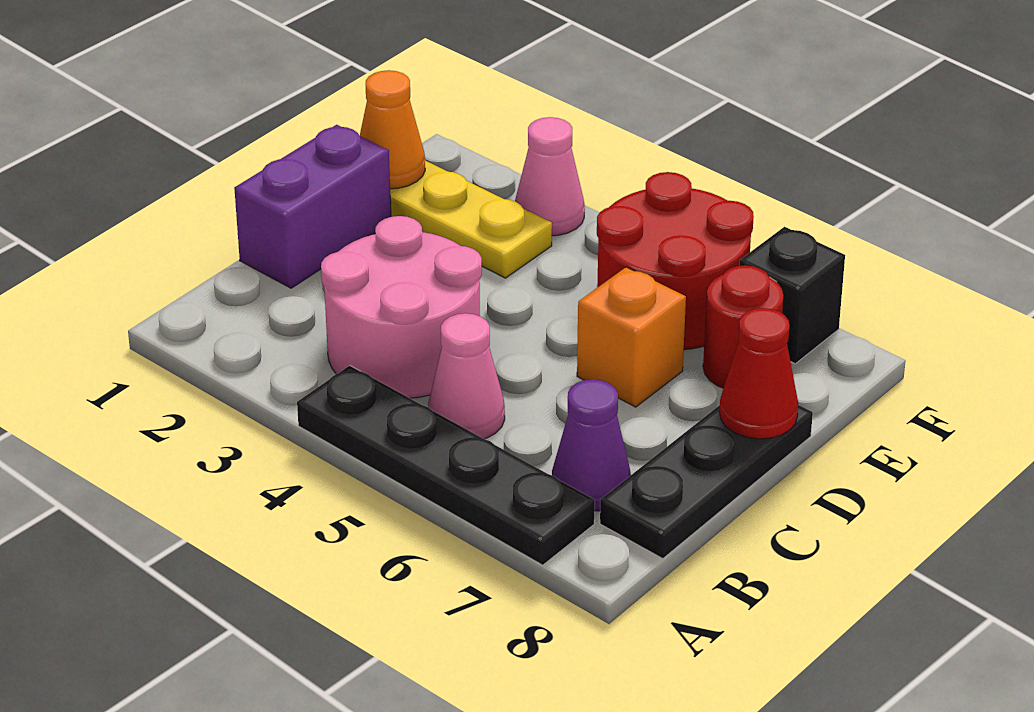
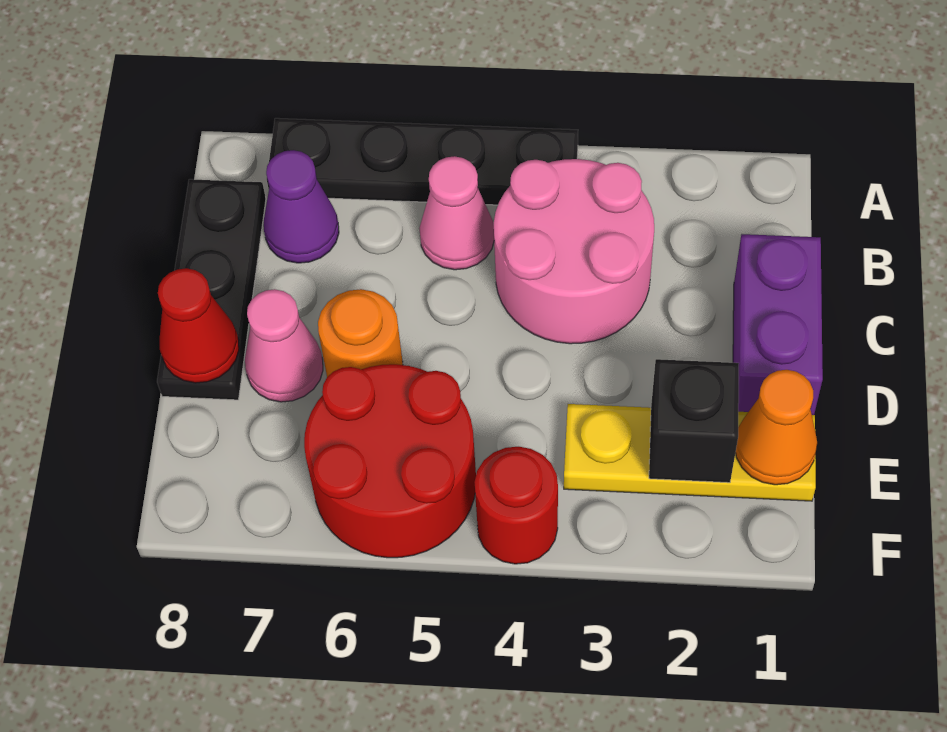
orange brick D6 level 1 -> orange round brick D6 level 1
red round brick E7 level 1 -> red round brick F4 level 1
pink cone F3 level 1 -> pink cone D7 level 1
black brick F7 level 1 -> black brick E2 level 2

